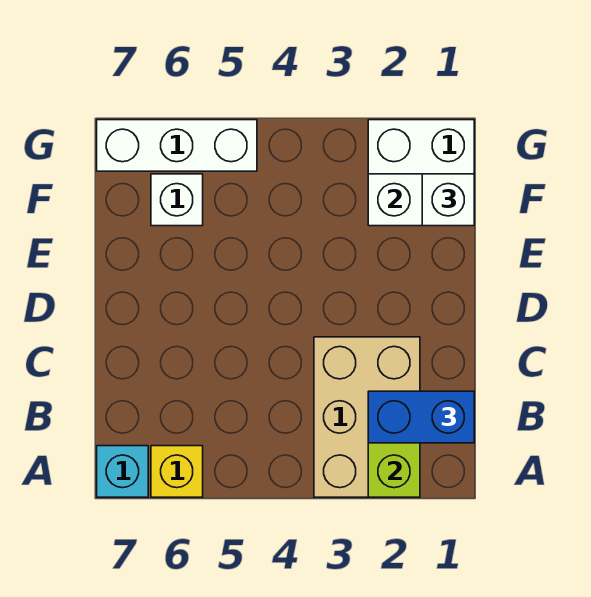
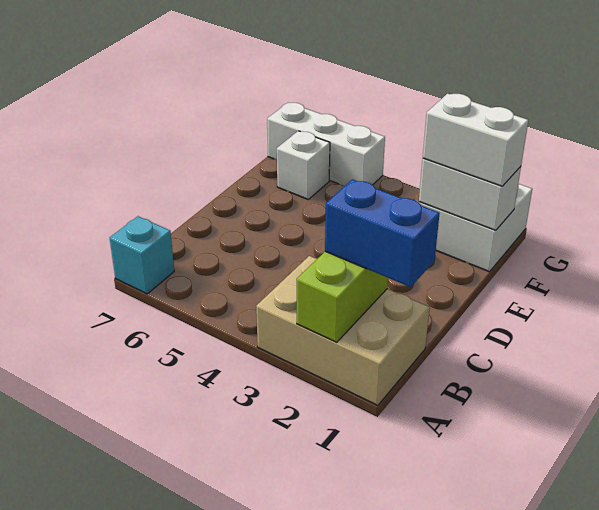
tan brick A2:C3 level 1 -> tan brick A1:B3 level 1
yellow brick A6 level 1 -> none
white brick F1 level 3 -> white brick F1:F2 level 3

